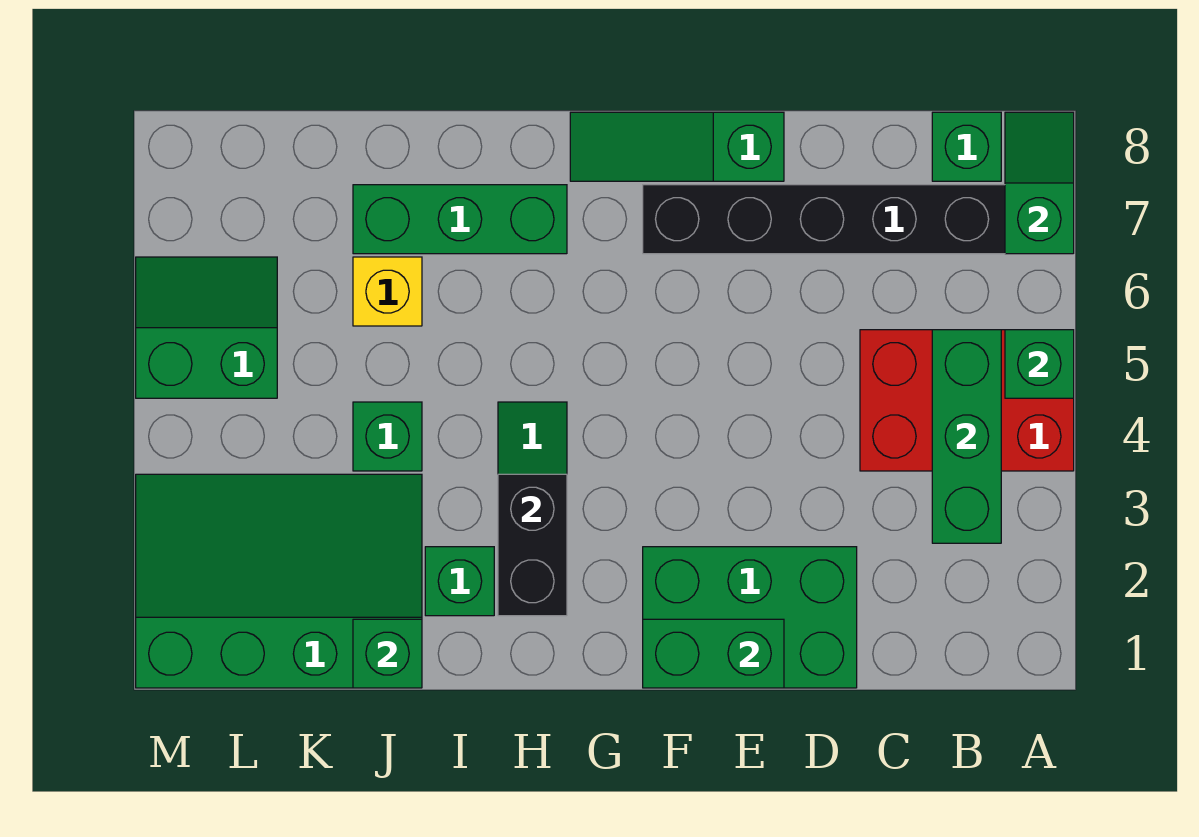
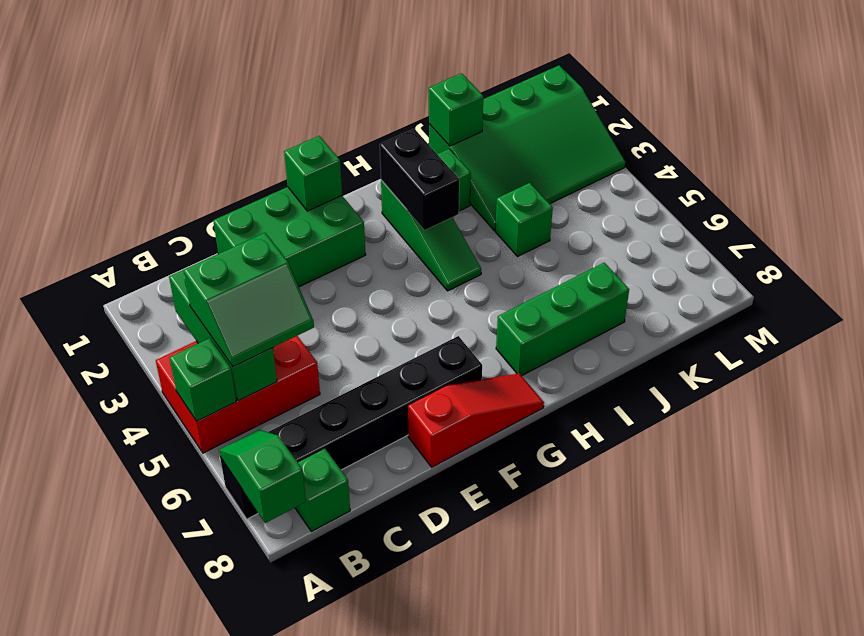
green slope A7:A8 level 2 top 7 -> green slope A7:A8 level 2 top 8
green brick E1:F1 level 2 -> green brick F1 level 2
green slope E8:G8 level 1 top E -> red slope E8:G8 level 1 top E
yellow brick J6 level 1 -> none
green slope L5:M6 level 1 top 5 -> green slope B4:C5 level 3 top 4

